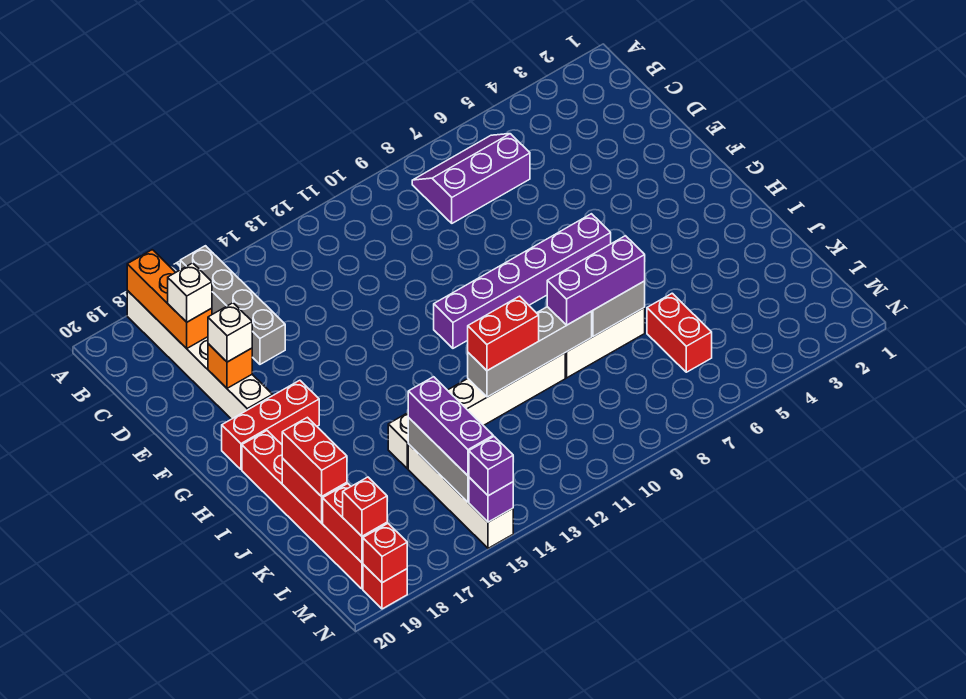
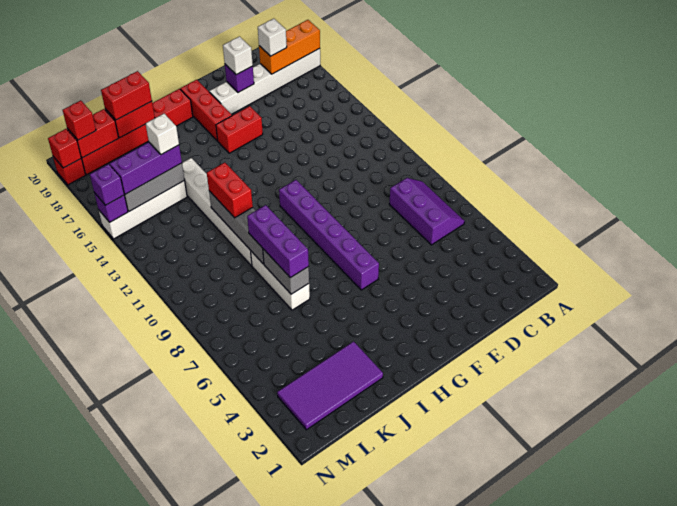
grey brick A16:D16 level 1 -> none
orange brick E18 level 2 -> purple brick E18 level 2
none -> purple tile J2:M3 level 1
red brick K6:L6 level 1 -> red brick F16:G16 level 1
none -> white brick K15 level 4

